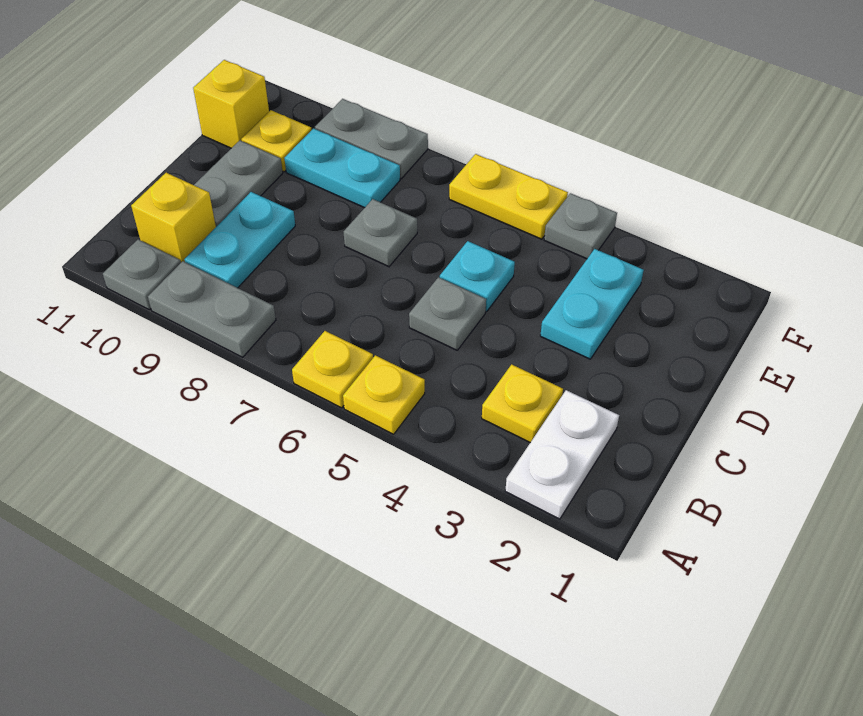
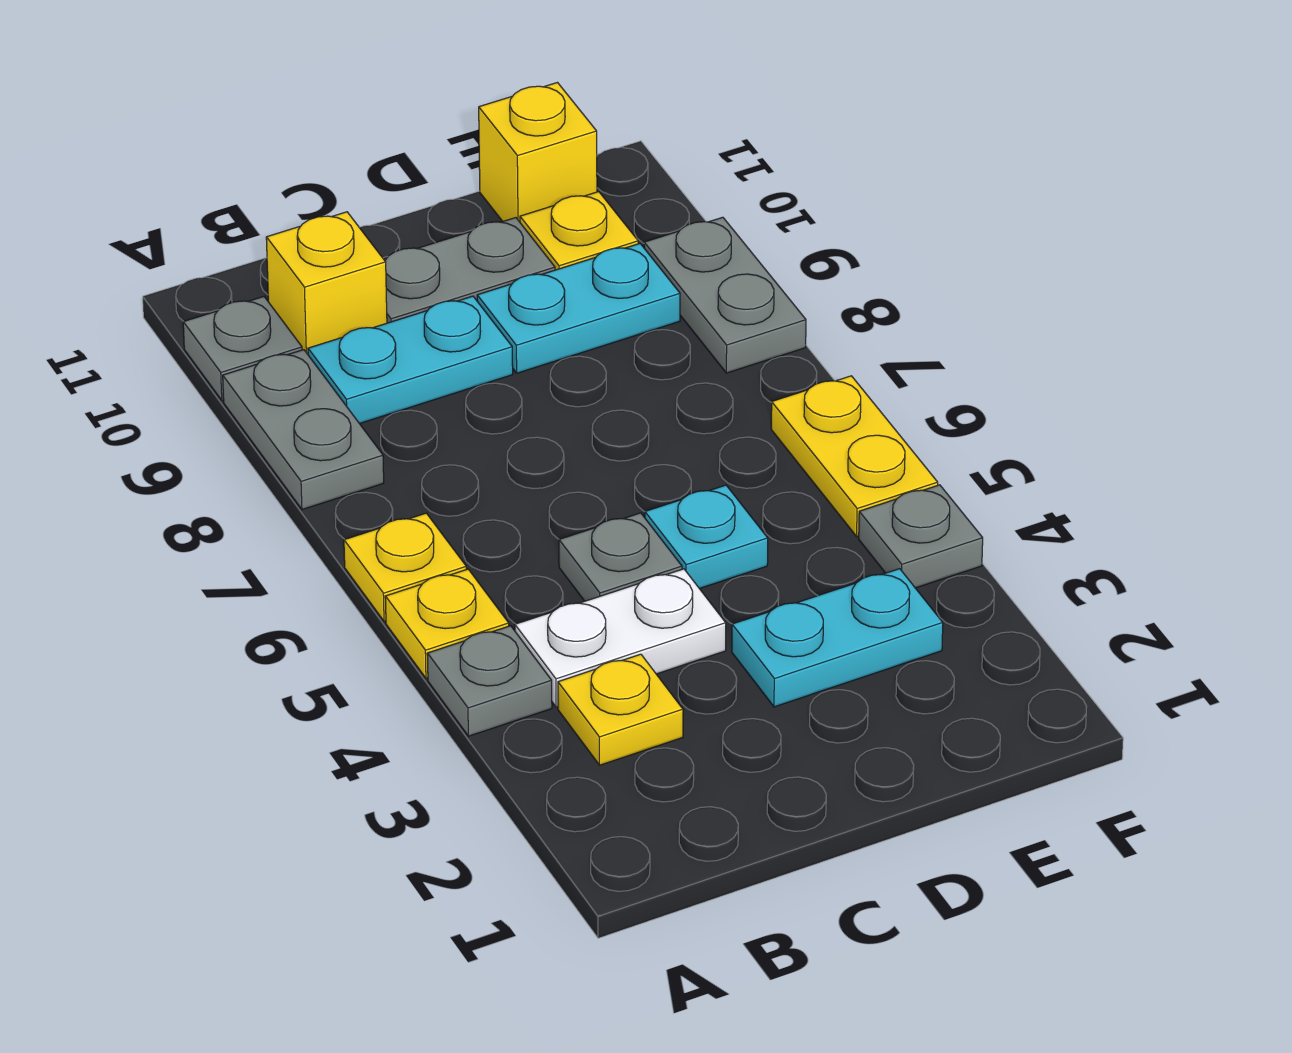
white plate A2:B2 level 1 -> white plate B4:C4 level 1
grey plate D7 level 1 -> grey plate A4 level 1
cyan plate E8:E9 level 1 -> cyan plate D9:E9 level 1

